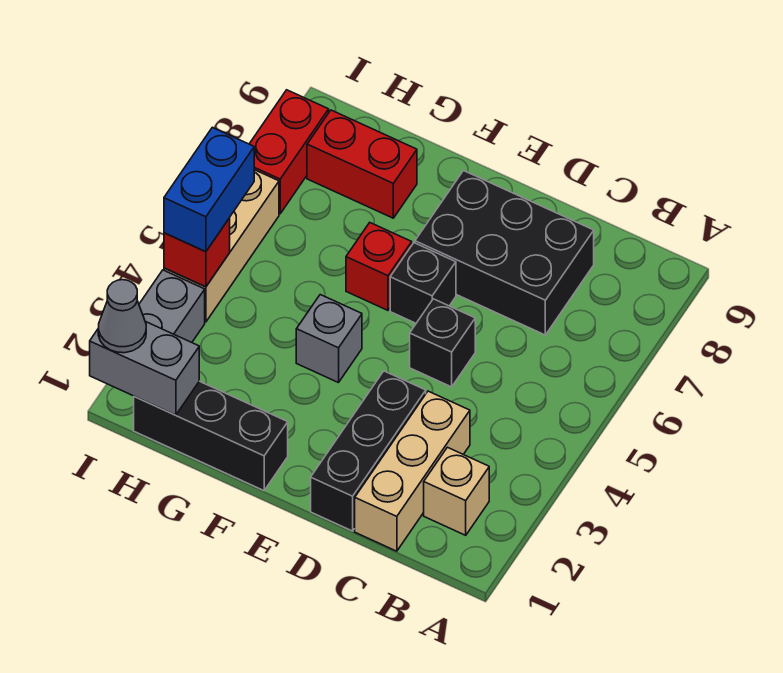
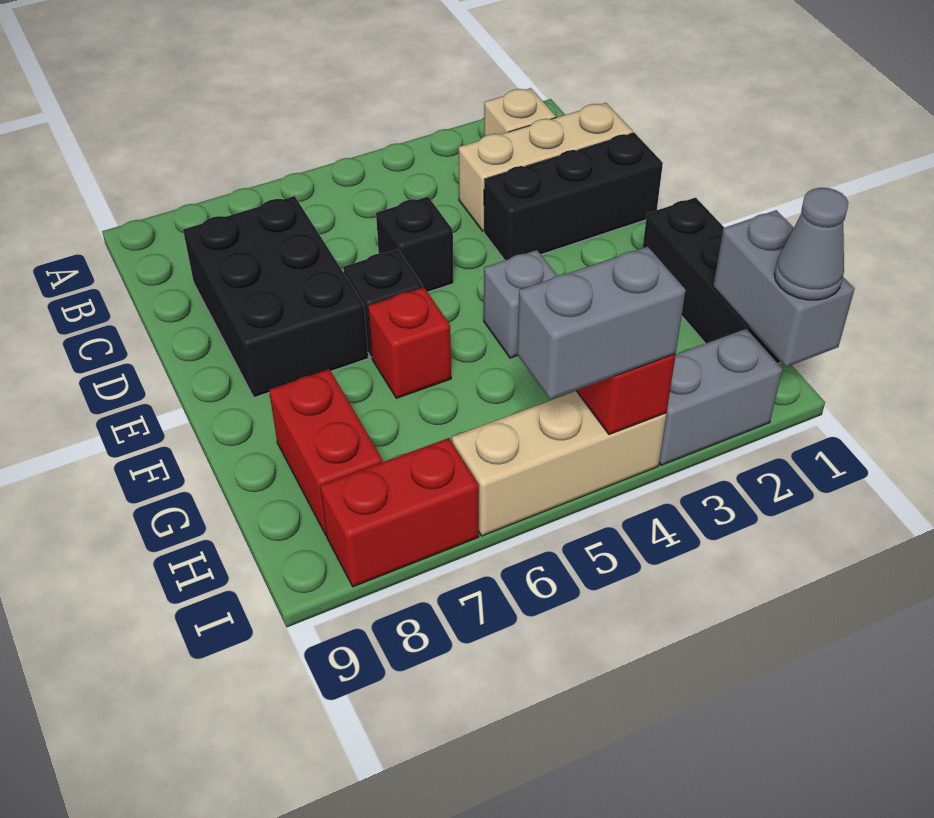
blue brick I4:I5 level 3 -> grey brick I4:I5 level 3

